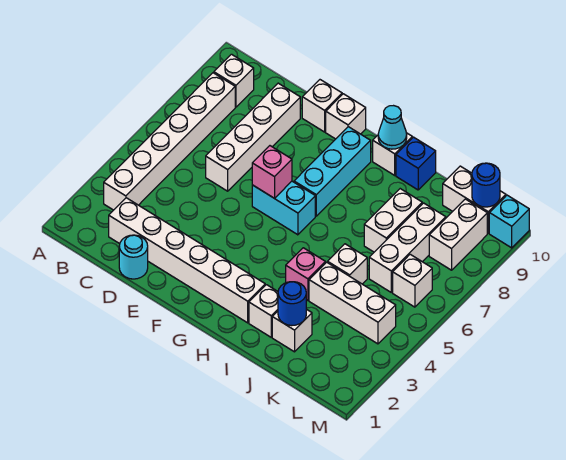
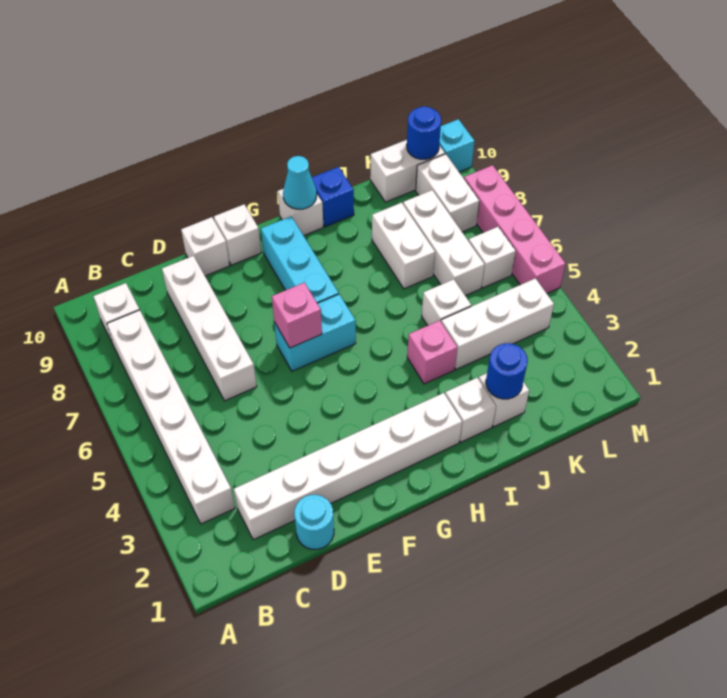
none -> pink brick M5:M8 level 1

